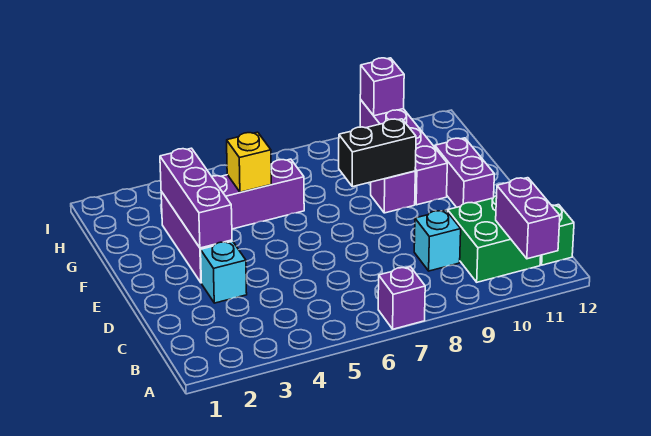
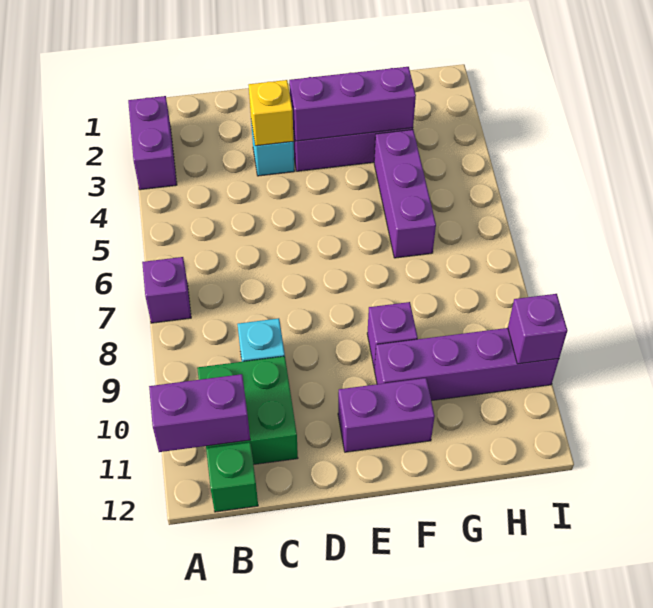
none -> purple brick A2:A3 level 1
black brick F8:F9 level 2 -> none
yellow brick G5 level 2 -> yellow brick D3 level 2

